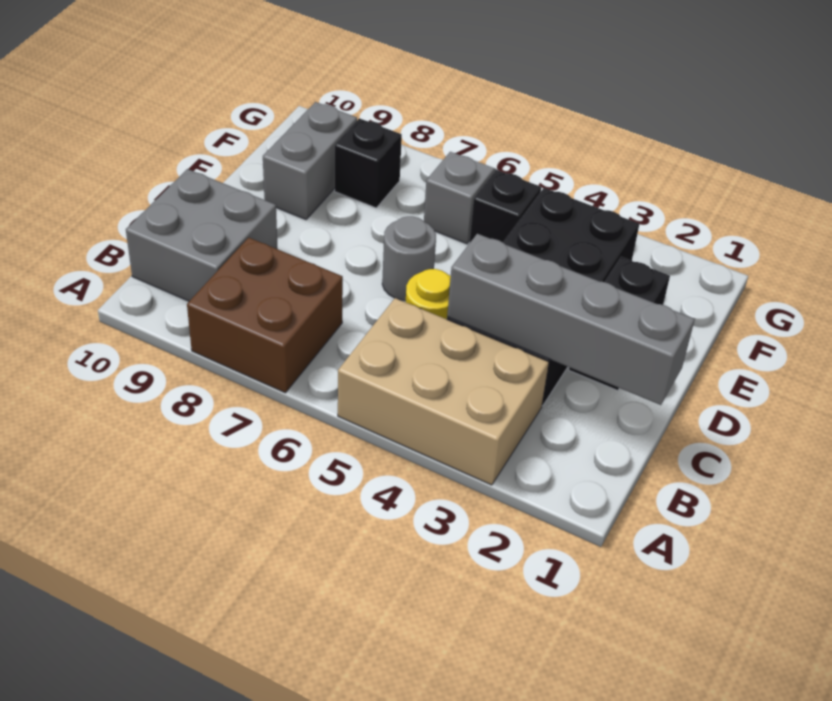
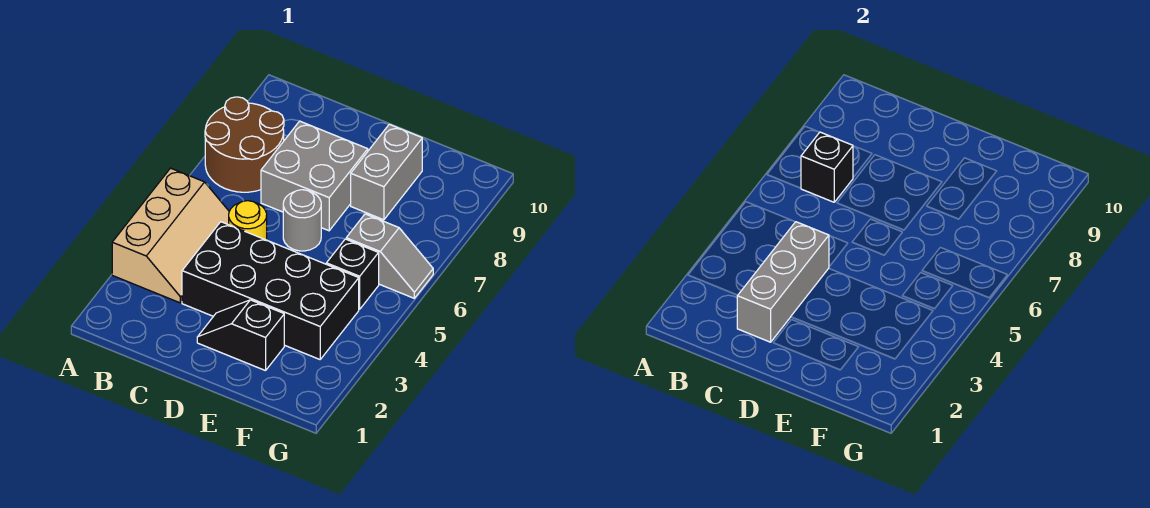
tan brick A3:B5 level 1 -> tan slope A3:B5 level 1 top A
brown brick A7:B8 level 1 -> brown round brick A7:B8 level 1
grey brick B9:C10 level 1 -> grey brick C7:D8 level 1
grey brick C1:C4 level 2 -> grey brick C2:C4 level 2
grey brick E9:F9 level 1 -> grey brick E8:E9 level 1
black brick F8 level 1 -> black brick B7 level 2

